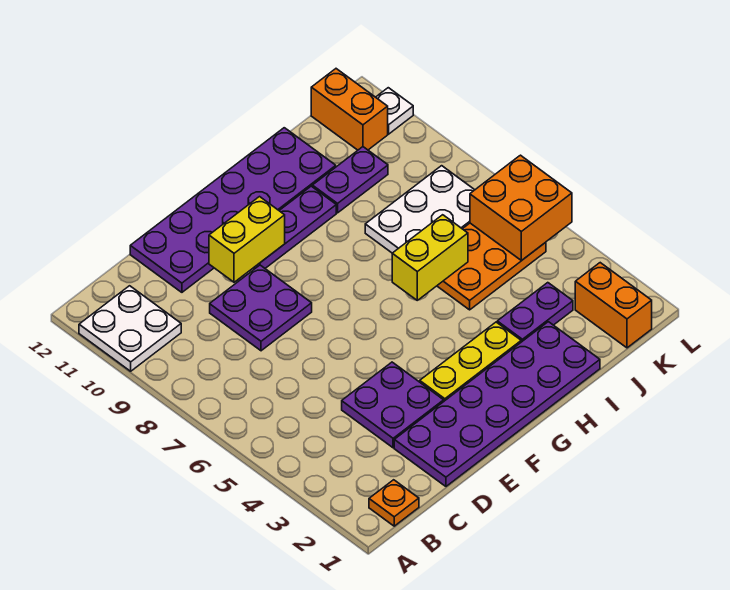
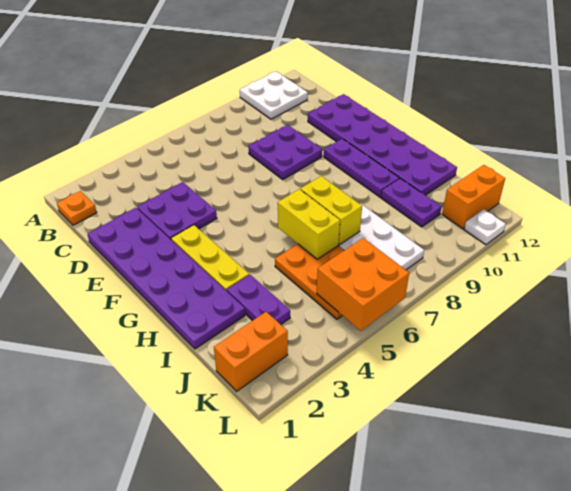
yellow brick E10:F10 level 2 -> yellow brick H7:I7 level 2

